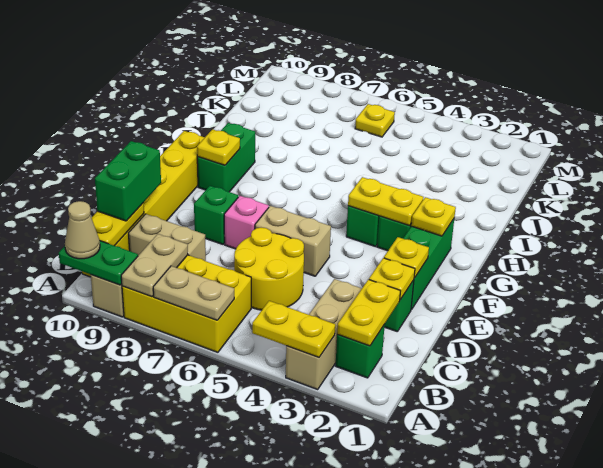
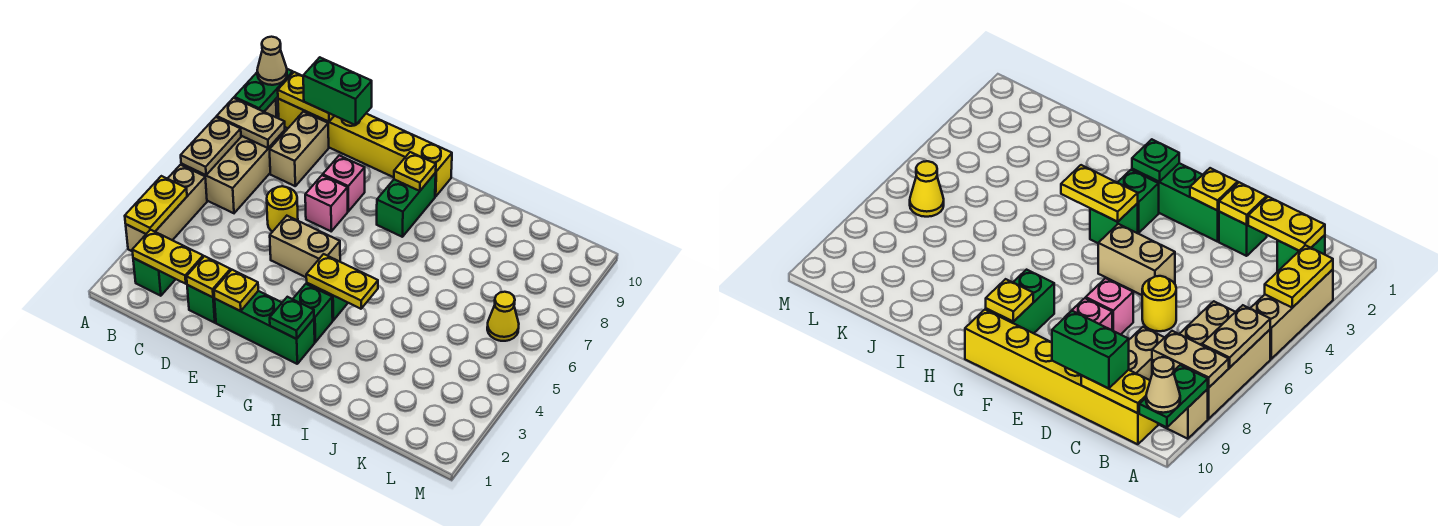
tan brick A3:C3 level 1 -> tan brick A3:A5 level 1
yellow brick A6:B8 level 1 -> tan brick A6:B8 level 1
yellow round brick C5:D6 level 1 -> yellow round brick D6 level 1
tan brick E5:E6 level 1 -> tan brick E5:F5 level 1
green brick E8 level 1 -> pink brick E8 level 1
yellow plate G2 level 2 -> green plate G2 level 2
yellow plate G3:G4 level 2 -> yellow plate G4:H4 level 2
green brick G9:H9 level 1 -> green brick G8:G9 level 1
yellow plate L6 level 1 -> yellow cone L6 level 1

